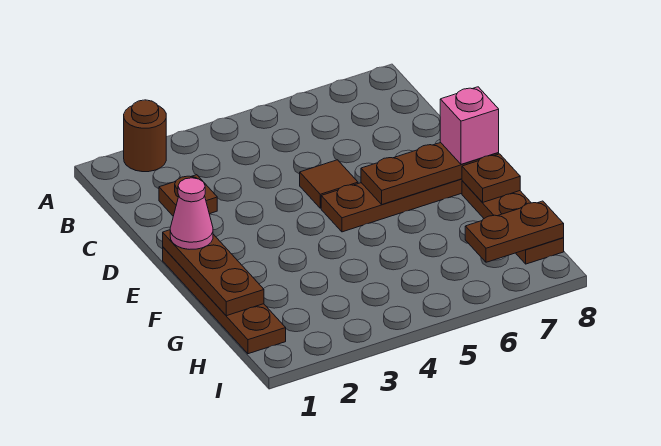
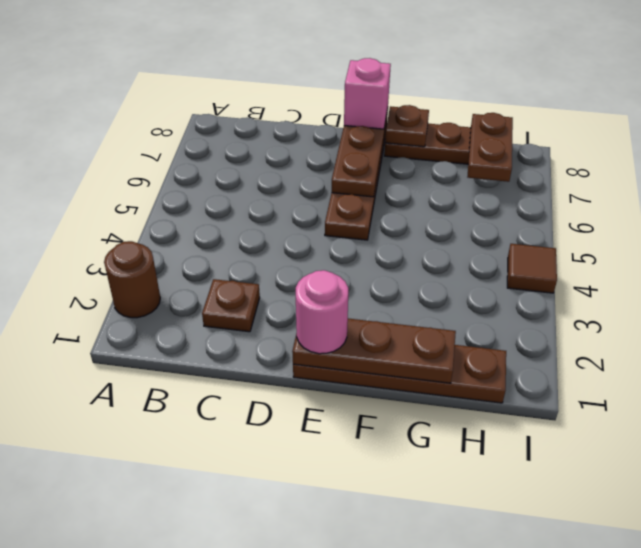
brown tile D5 level 1 -> brown tile I4 level 1
pink cone E1 level 3 -> pink round brick E1 level 3

